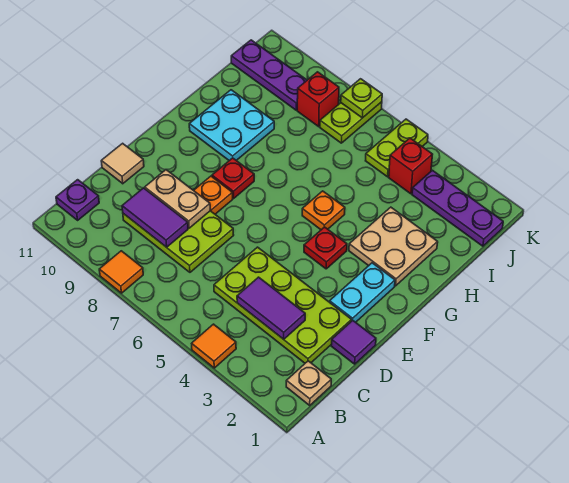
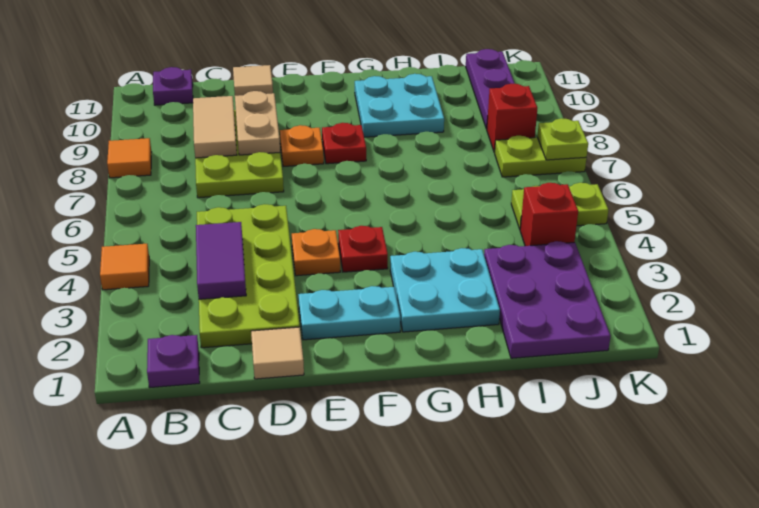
tan plate B1 level 1 -> purple plate B1 level 1
purple tile C8:C9 level 2 -> tan tile C8:C9 level 2
purple tile D1 level 1 -> tan tile D1 level 1
tan plate G2:H3 level 1 -> cyan plate G2:H3 level 1
orange plate G5 level 1 -> orange plate E4 level 1
purple plate J1:J3 level 1 -> purple plate I1:J3 level 1

